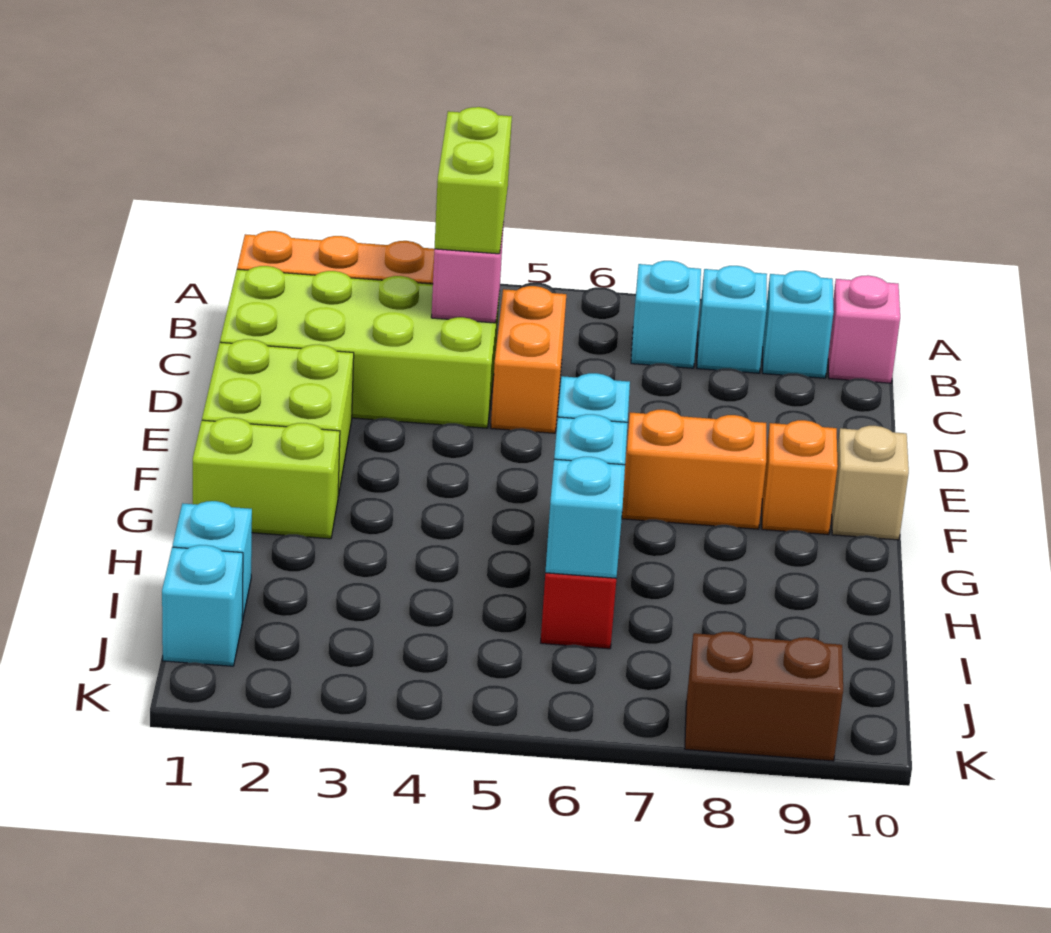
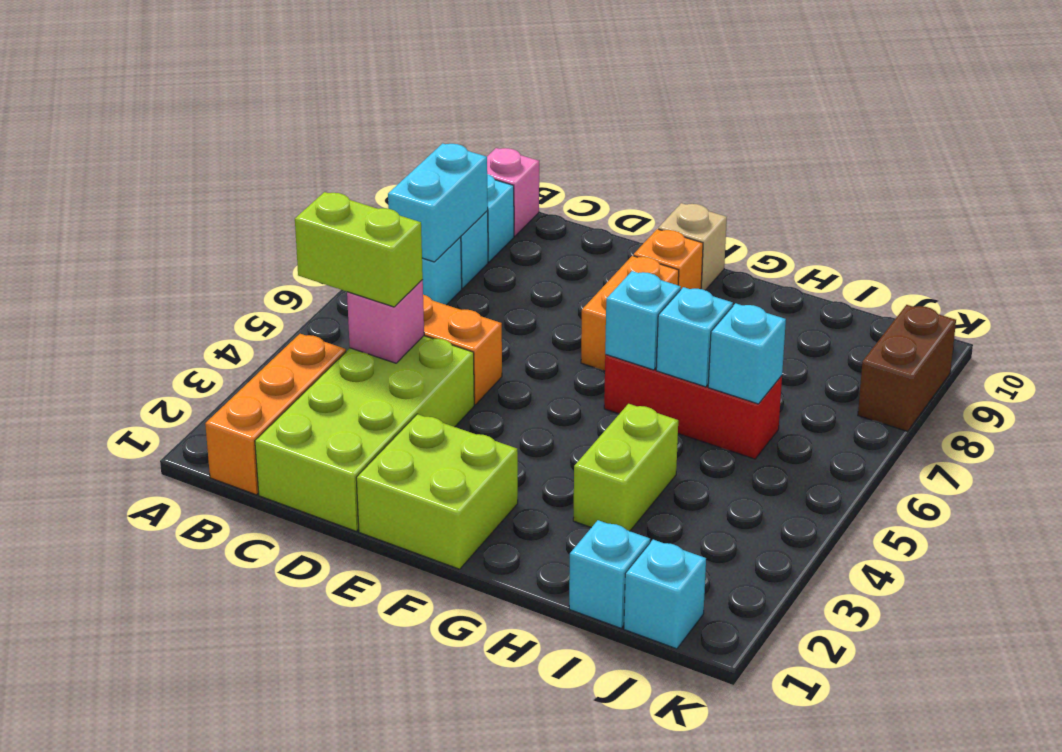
none -> cyan brick B7:B8 level 2
lime brick G1:G2 level 1 -> lime brick H3:H4 level 1

